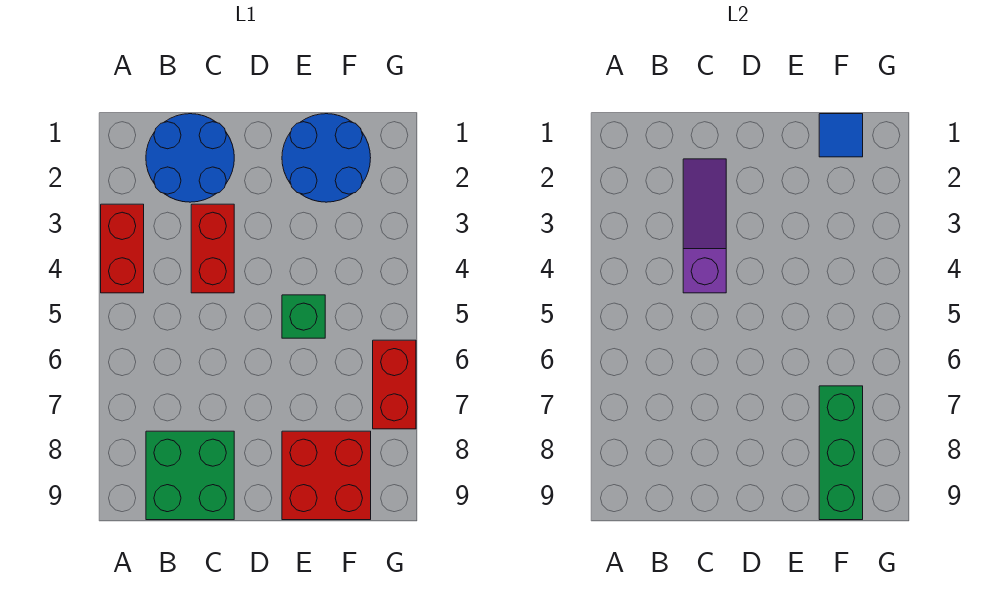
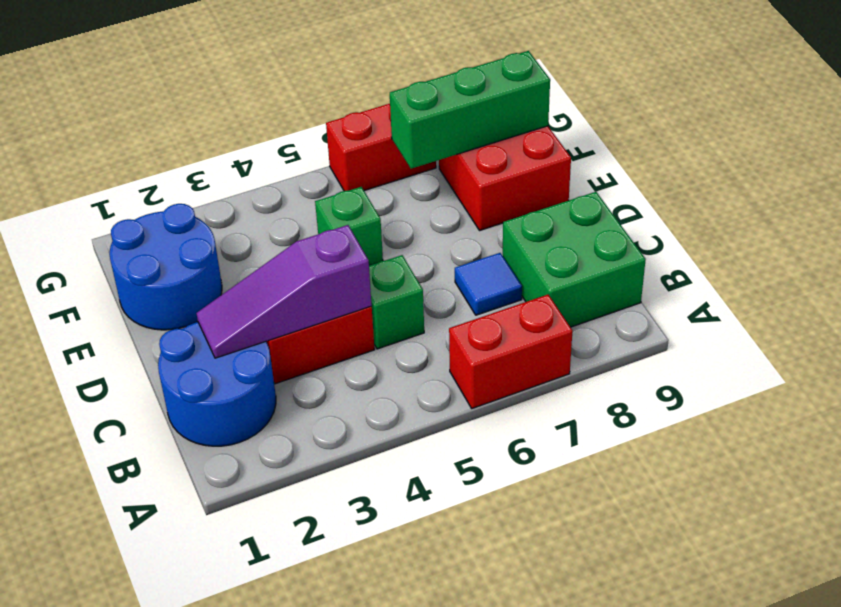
red brick A3:A4 level 1 -> red brick A6:A7 level 1
none -> green brick C5 level 1
blue tile F1 level 2 -> blue tile C7 level 1

